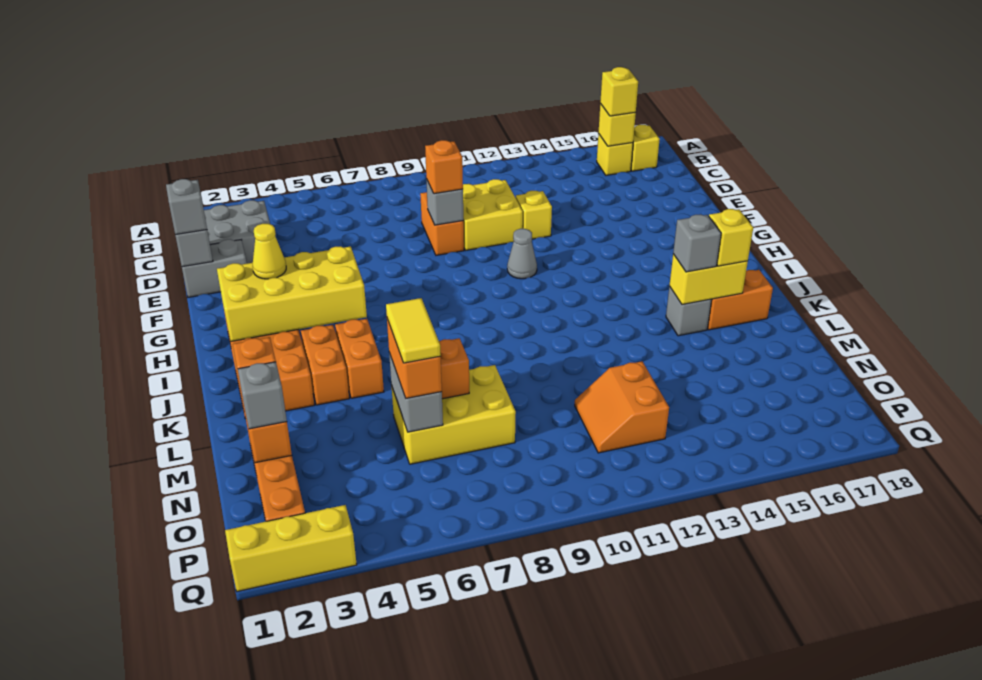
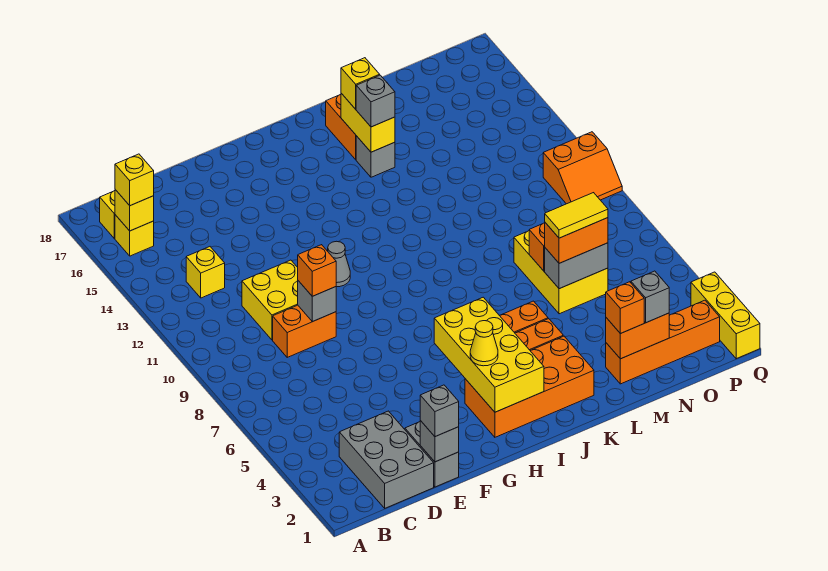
yellow brick E12 level 1 -> yellow brick C13 level 1
orange slope N11:O12 level 1 top 12 -> orange slope P10:Q11 level 1 top 11

